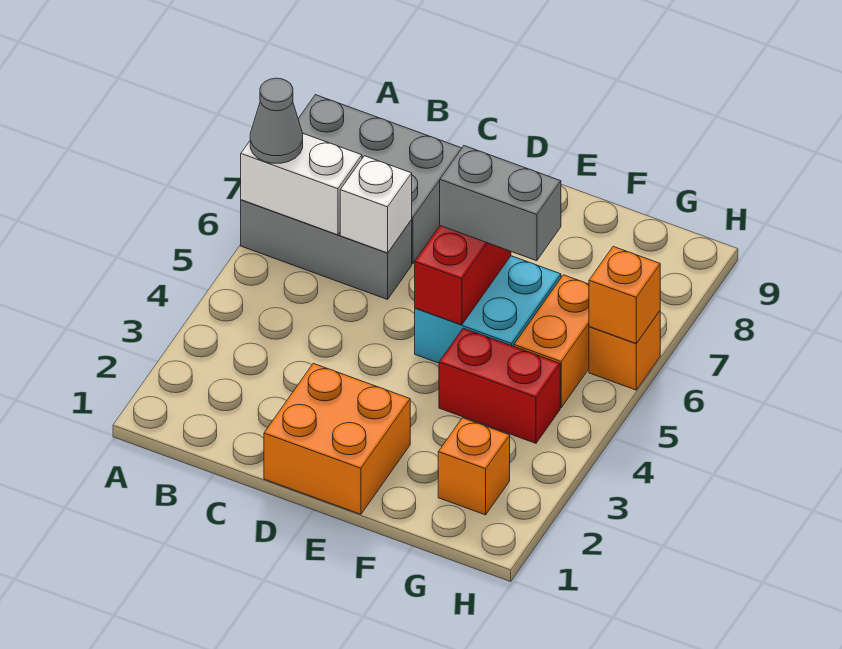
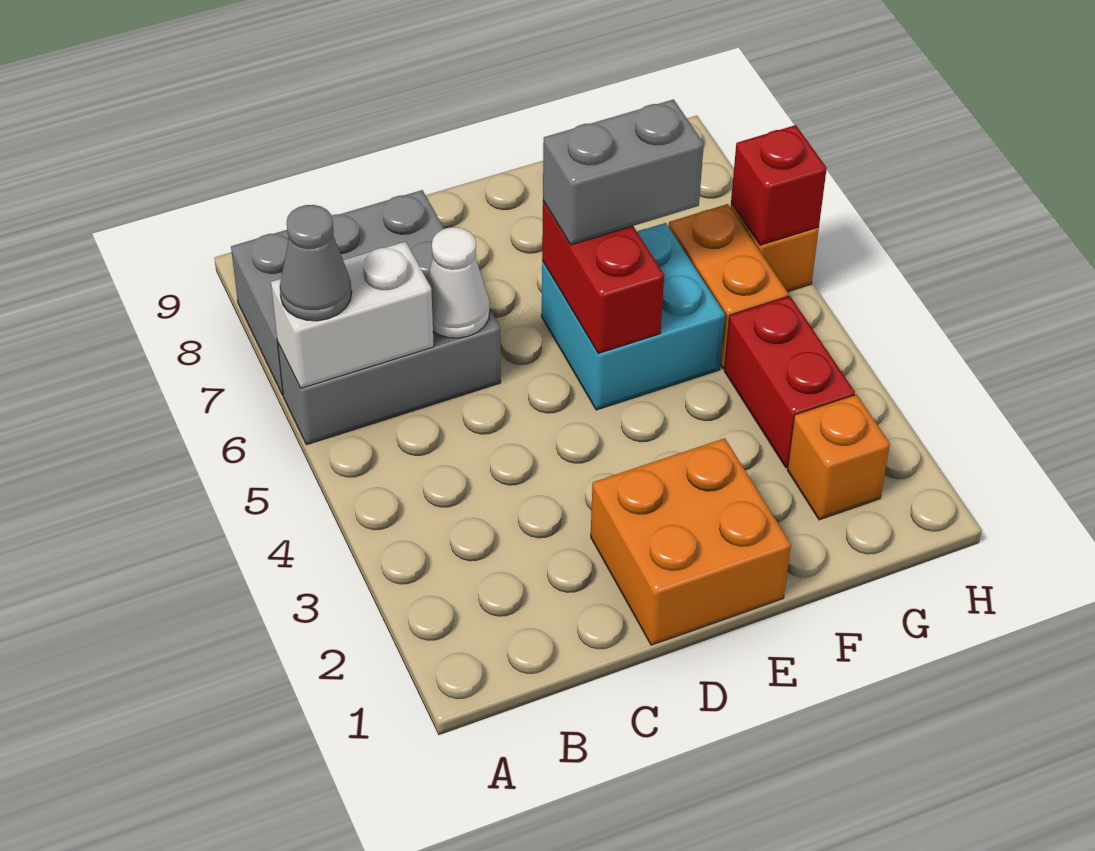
white brick C6 level 2 -> white cone C6 level 2
red brick F4:G4 level 1 -> red brick G3:G4 level 1
orange brick H6 level 2 -> red brick H6 level 2

